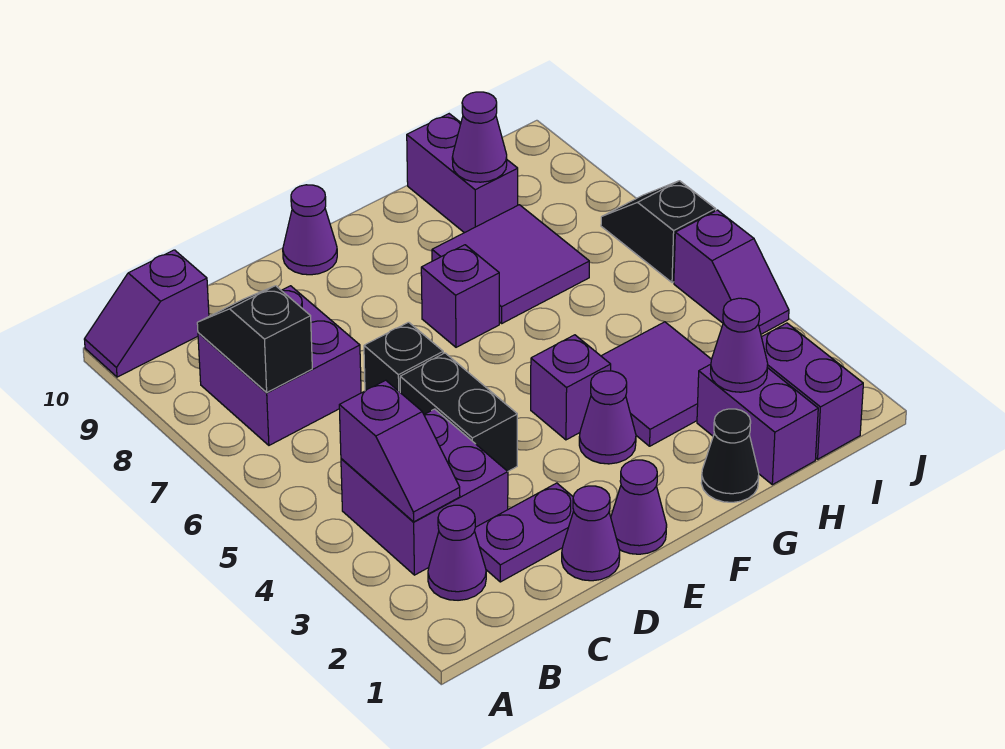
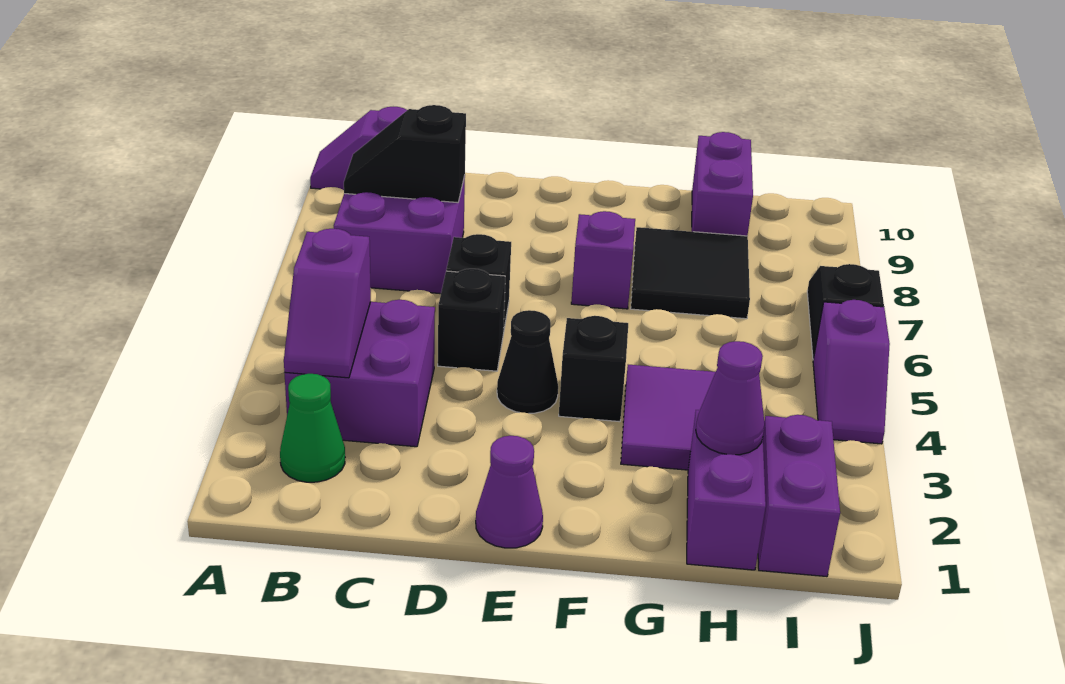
purple cone B2 level 1 -> green cone B2 level 1
black slope B7:B8 level 2 top 7 -> black slope B8:C8 level 2 top C
purple plate C2:D2 level 1 -> none
purple cone D1 level 1 -> none
black brick D4:D5 level 1 -> black brick D5 level 1
purple cone E10 level 1 -> none
purple cone F3 level 1 -> none
purple brick F4 level 1 -> black brick F4 level 1
black cone G1 level 1 -> black cone E4 level 1
purple tile G7:H8 level 1 -> black tile G7:H8 level 1
purple cone H9 level 2 -> none

